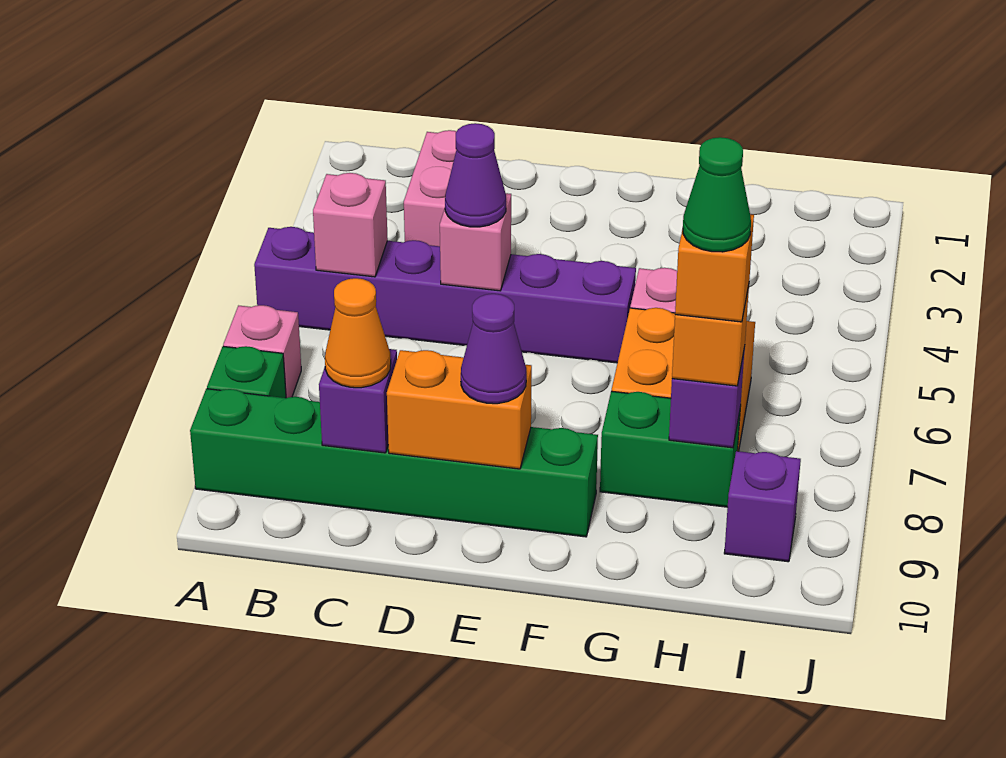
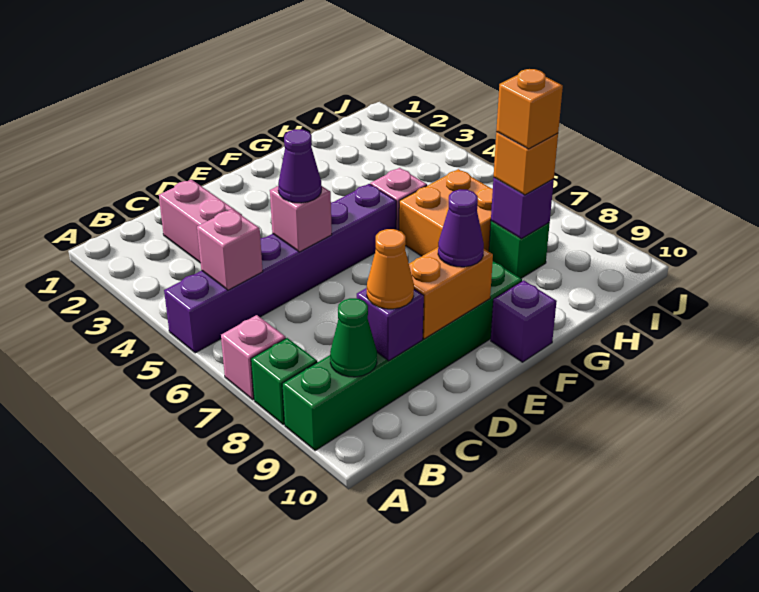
green brick G8:H8 level 1 -> green brick H8 level 1
green cone H8 level 5 -> green cone B9 level 2
purple brick I9 level 1 -> purple brick F10 level 1

